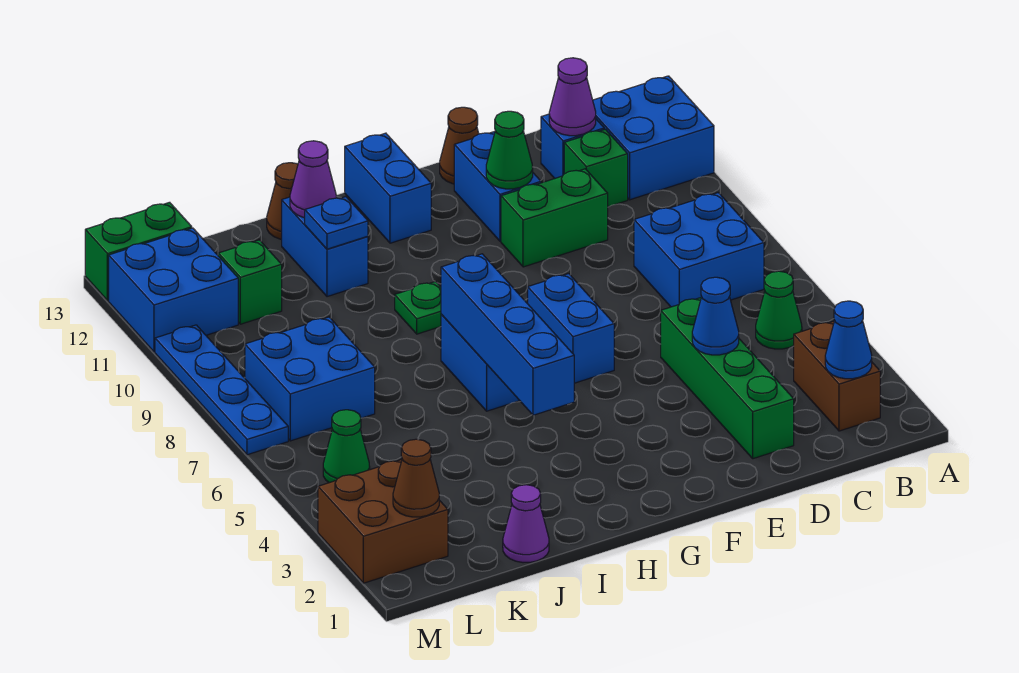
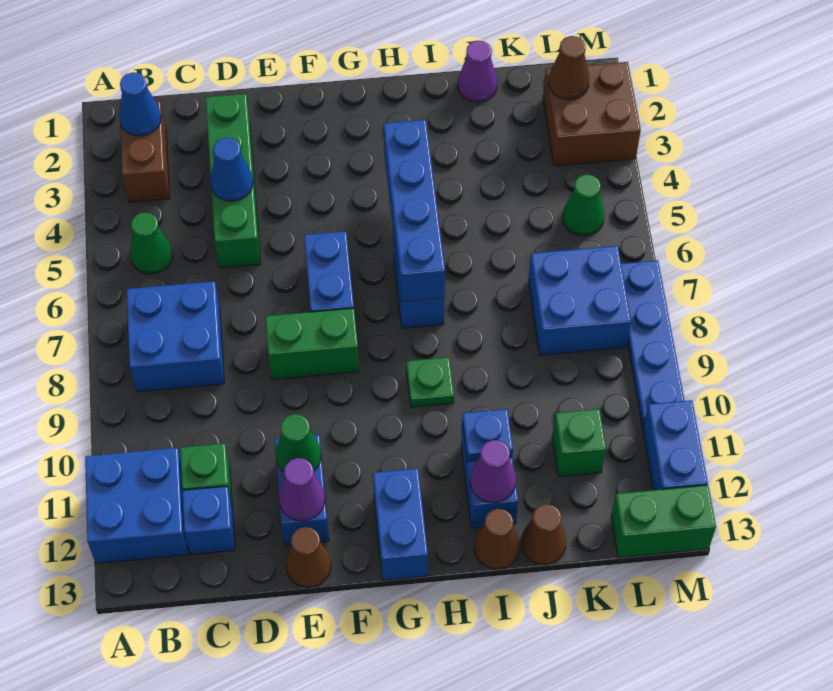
purple cone C12 level 2 -> purple cone E12 level 2
green brick D10:E10 level 1 -> green brick E8:F8 level 1
none -> brown cone J13 level 1
blue brick L11:M12 level 1 -> blue brick M11:M12 level 1

